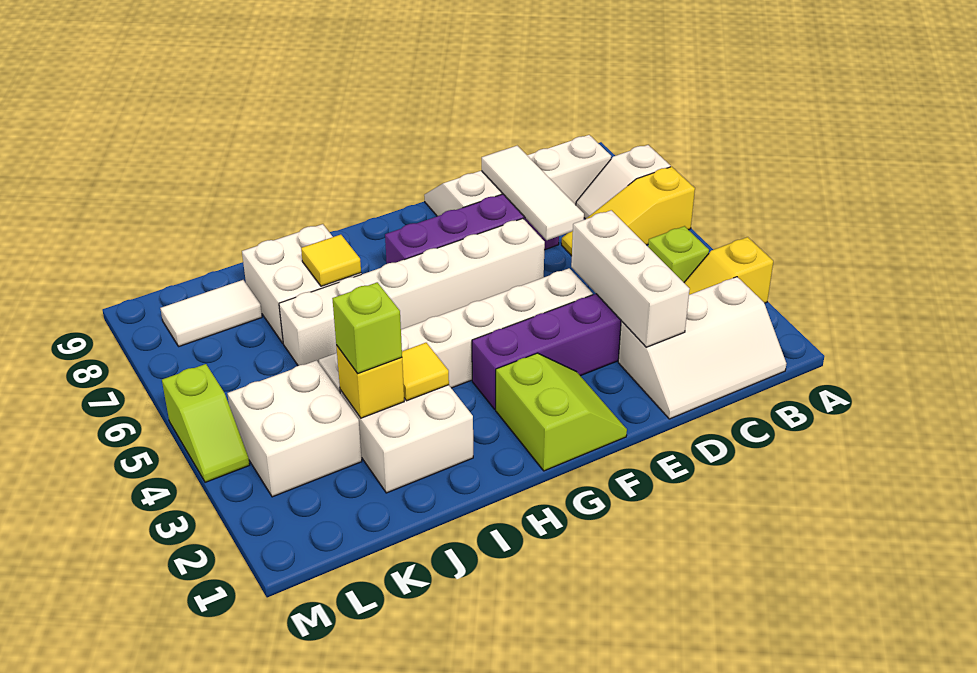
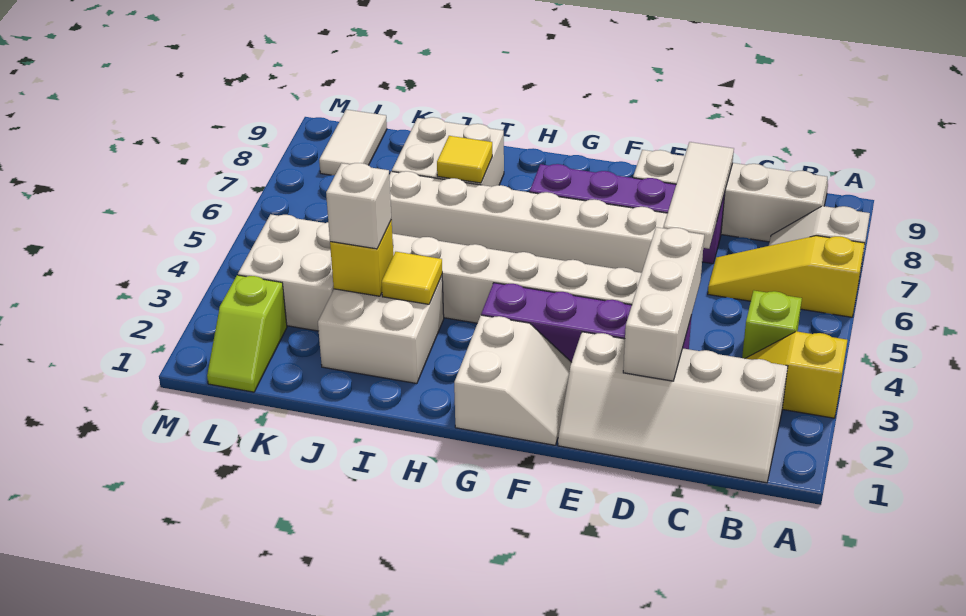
white slope B1:D2 level 1 top 2 -> white slope B1:E2 level 1 top 2
lime slope F1:G2 level 1 top G -> white slope F1:G2 level 1 top G
lime brick J3 level 3 -> white brick J3 level 3
white tile K8:L8 level 1 -> white tile L8:L9 level 1
lime slope M4:M5 level 1 top 5 -> lime slope L1:L2 level 1 top 2

